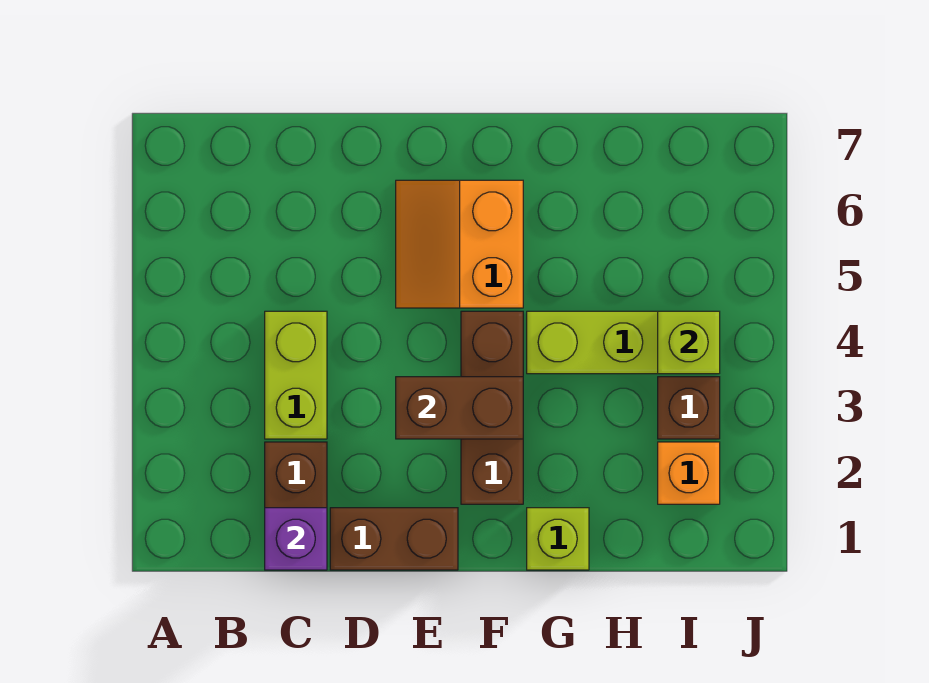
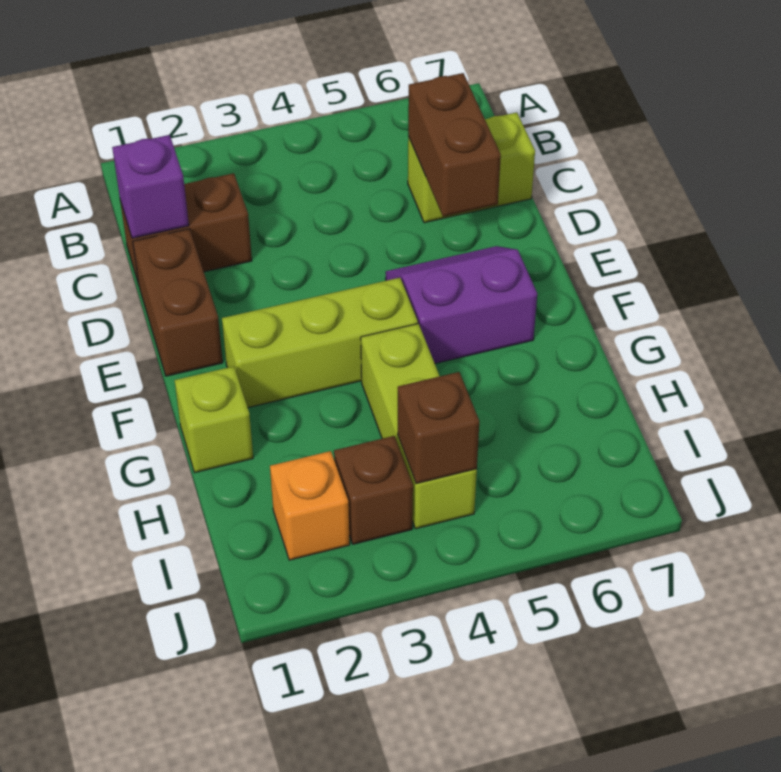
lime brick C3:C4 level 1 -> lime brick C6:C7 level 1
brown brick E3:F3 level 2 -> brown brick C6:D6 level 2
orange slope E5:F6 level 1 top F -> purple slope E5:F6 level 1 top F
brown brick F2:F4 level 1 -> lime brick F2:F4 level 1
lime brick I4 level 2 -> brown brick I4 level 2

